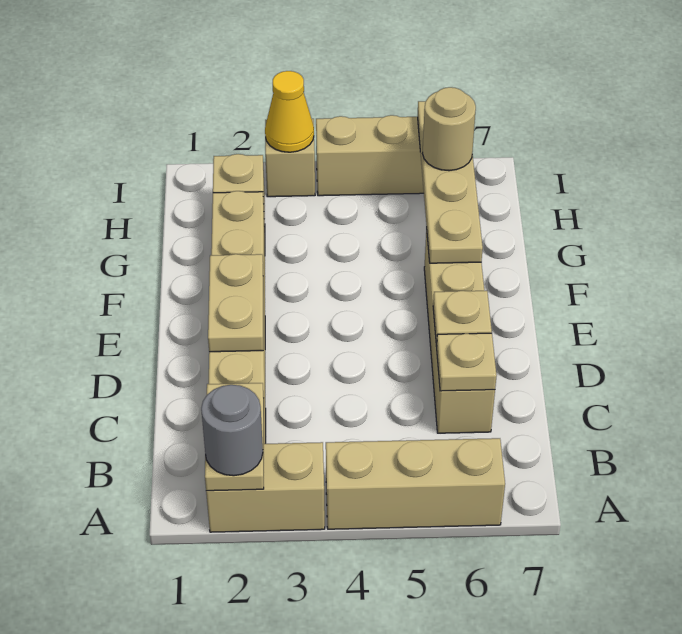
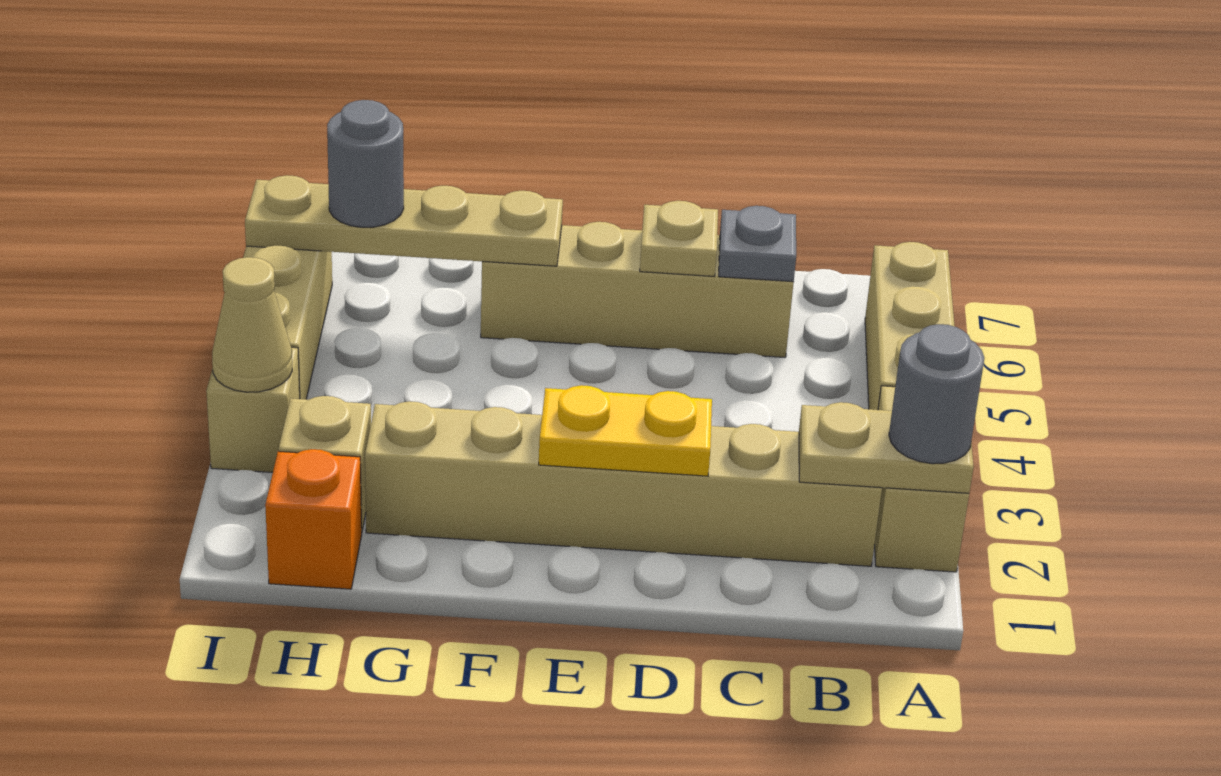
tan plate C6 level 2 -> grey plate C6 level 2
tan plate D2:E2 level 2 -> yellow plate D2:E2 level 2
none -> orange brick H1 level 1
tan round brick H6 level 3 -> grey round brick H6 level 3
yellow cone I3 level 2 -> tan cone I3 level 2

